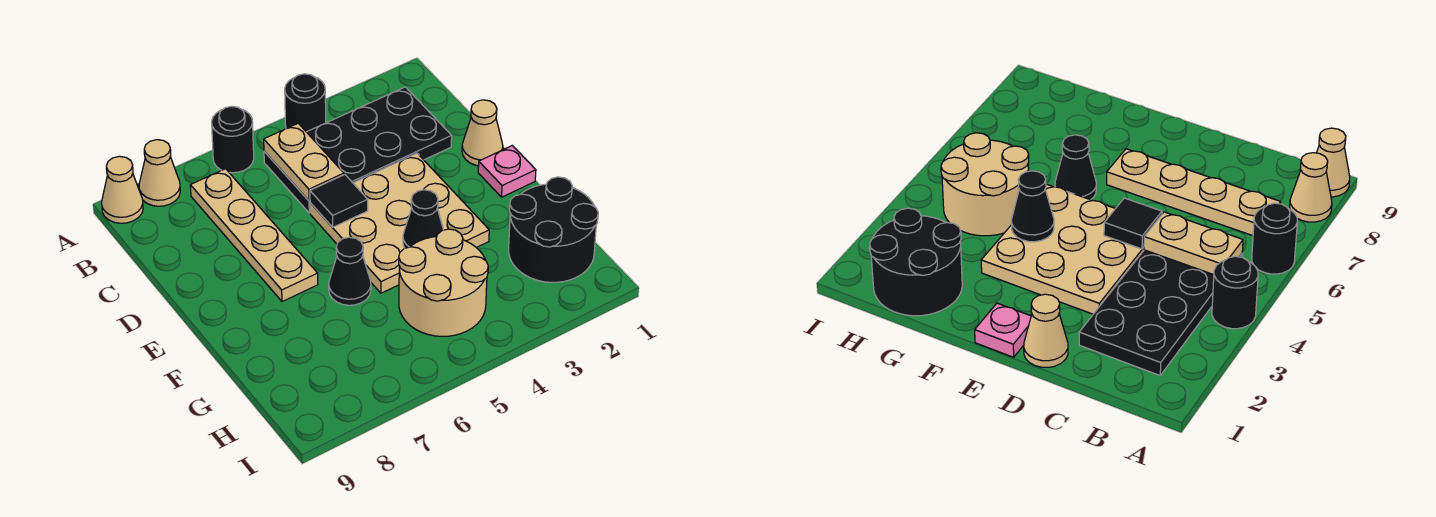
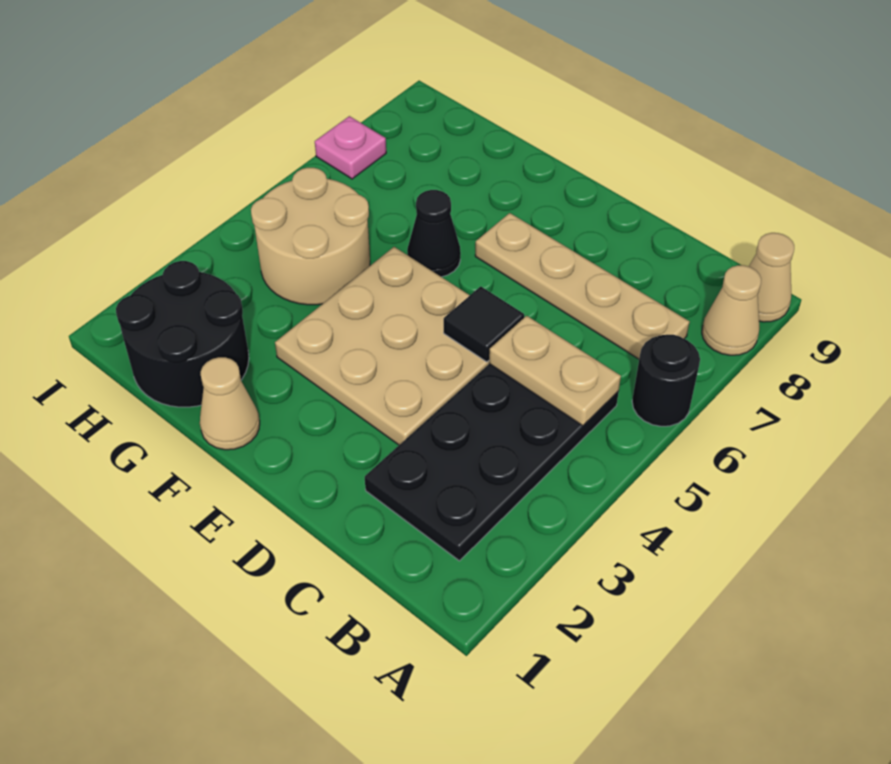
black round brick A4 level 1 -> none
tan cone D1 level 1 -> tan cone F1 level 1
pink plate E1 level 1 -> pink plate I7 level 1
black cone F4 level 2 -> none

